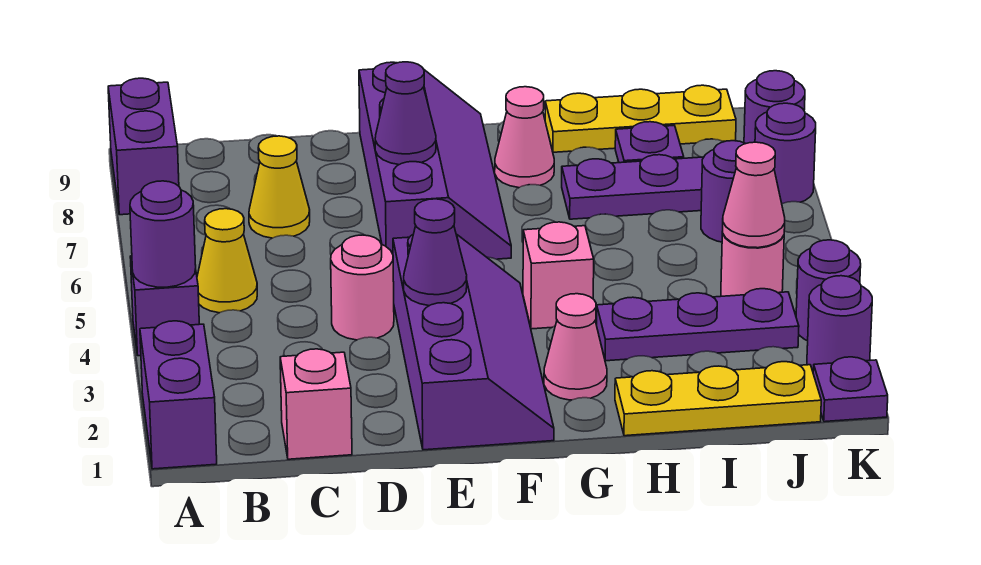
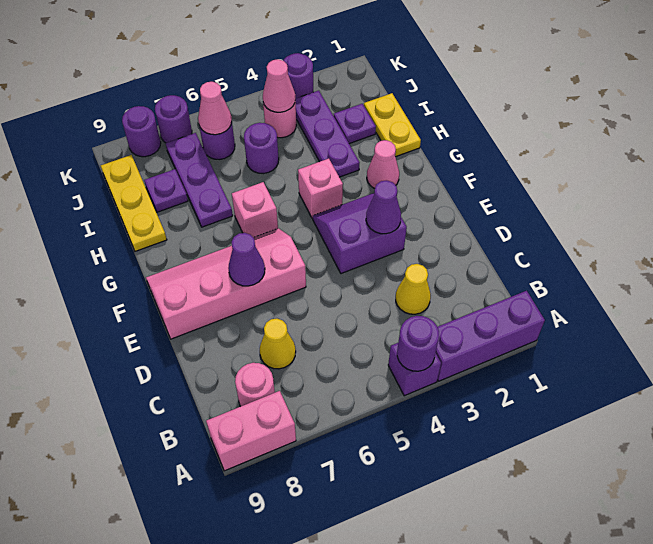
purple brick A1:A2 level 1 -> purple brick A1:A3 level 1
purple brick A8:A9 level 1 -> pink brick A8:A9 level 1
yellow cone B5 level 1 -> yellow cone C3 level 1
pink brick C1 level 1 -> pink brick G6 level 1
pink round brick D4 level 1 -> pink round brick B8 level 1
purple slope E1:F4 level 1 top E -> purple slope E3:F4 level 1 top E
purple slope E6:F9 level 1 top E -> pink slope E6:F9 level 1 top E
pink cone G8 level 1 -> pink cone J6 level 2
yellow plate H1:J1 level 1 -> yellow plate H1:I1 level 1
purple plate K1 level 1 -> purple plate I2 level 1
purple round brick K2 level 1 -> purple round brick I5 level 1

